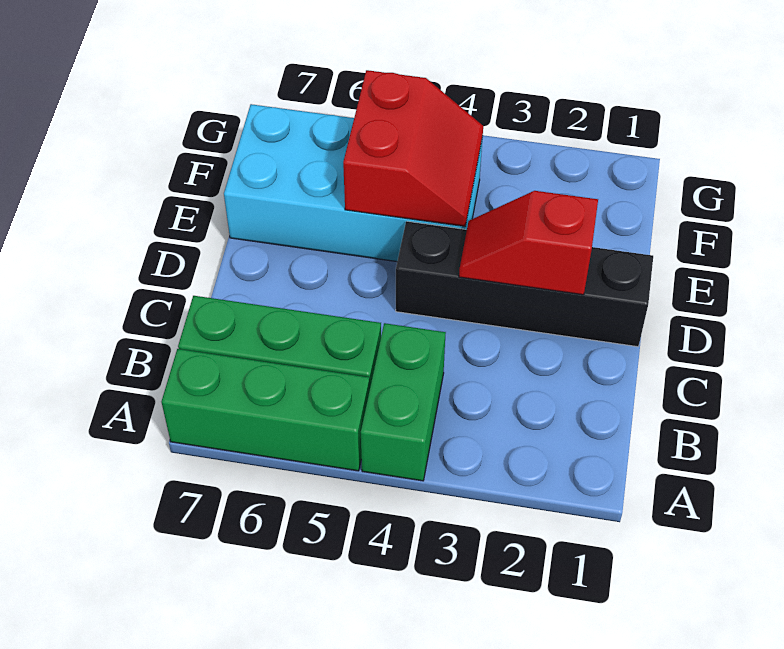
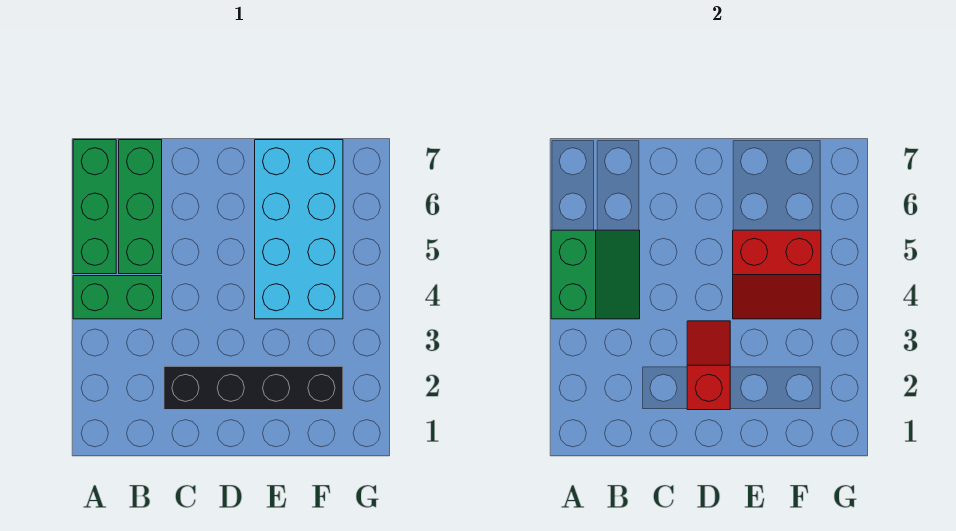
none -> green slope A4:B5 level 2 top A
black brick D1:D4 level 1 -> black brick C2:F2 level 1

